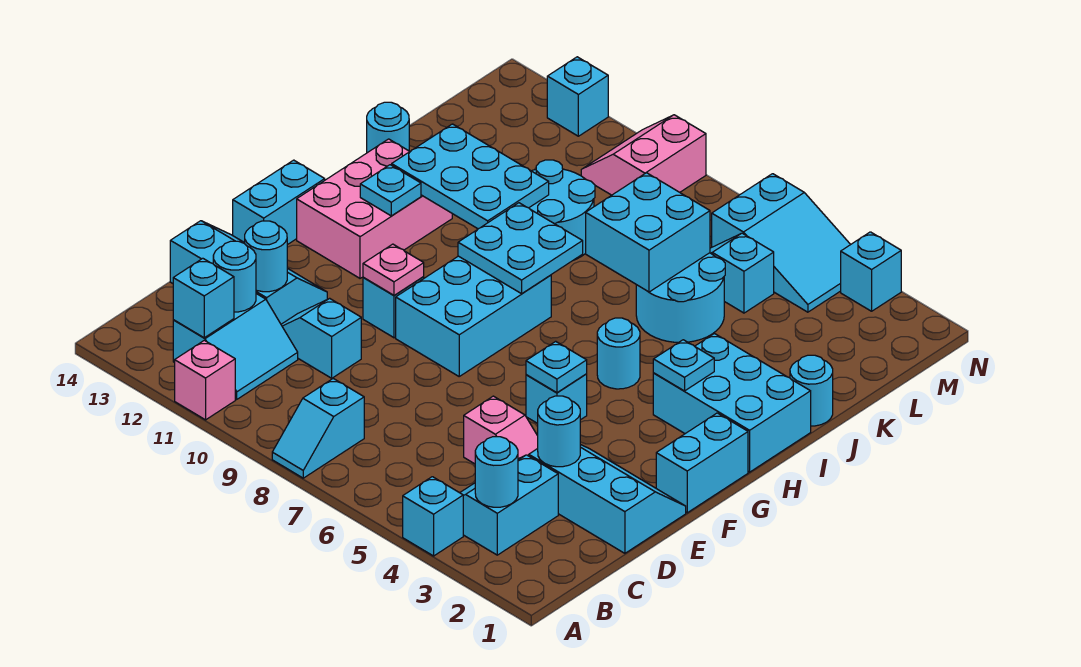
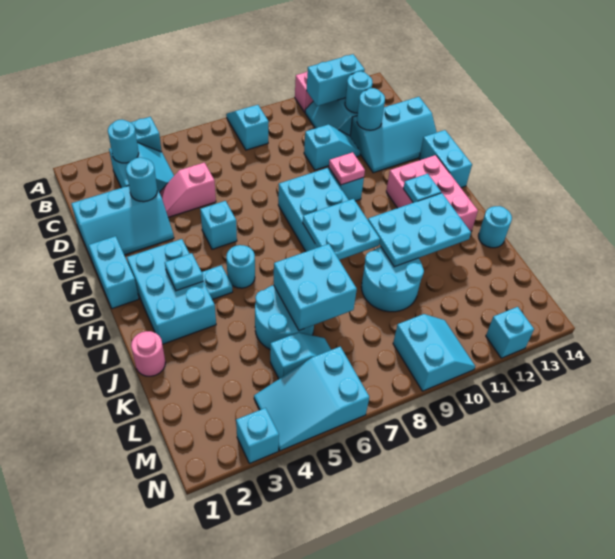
cyan brick B12 level 2 -> cyan brick B11:B12 level 2
cyan plate F5 level 2 -> cyan plate H4 level 1
cyan brick H1:I3 level 1 -> cyan brick G2:I3 level 1
cyan round brick J1 level 1 -> pink round brick J1 level 1
pink slope M9:N10 level 1 top 9 -> cyan slope M9:N10 level 1 top 9

